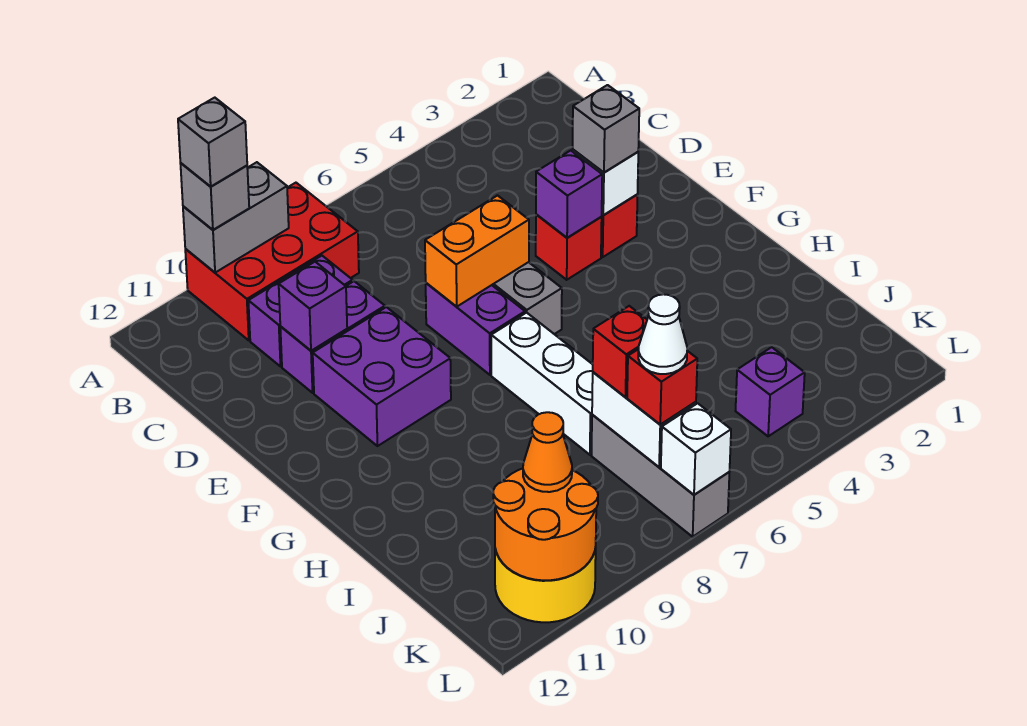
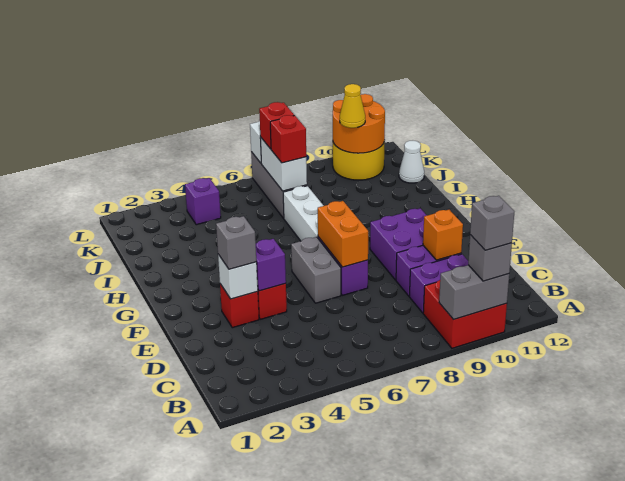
red brick A8:B10 level 1 -> red brick A9:B10 level 1
purple brick D10 level 2 -> orange brick D10 level 2
orange brick E6:E7 level 2 -> orange brick E7:F7 level 2
white cone K7 level 4 -> white cone J12 level 1
orange cone K10 level 3 -> yellow cone K10 level 3

